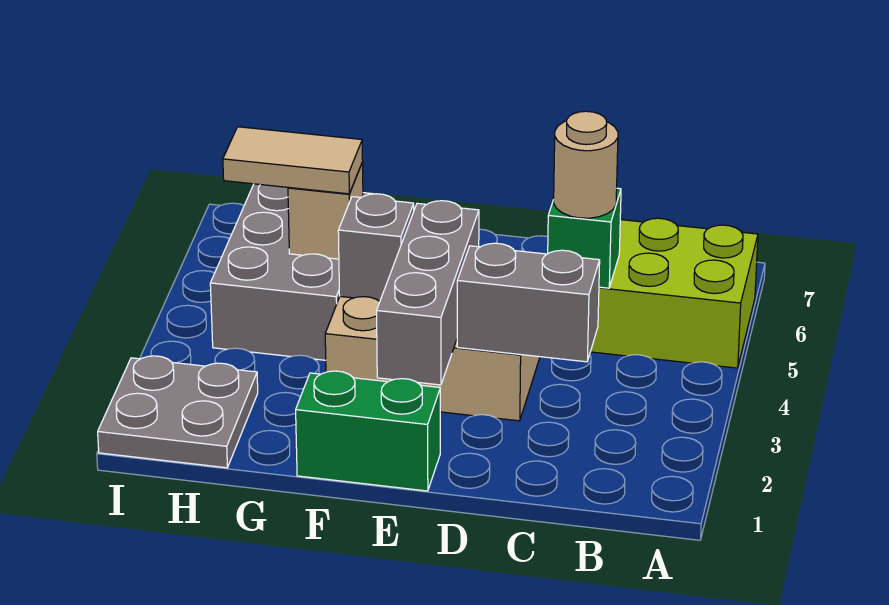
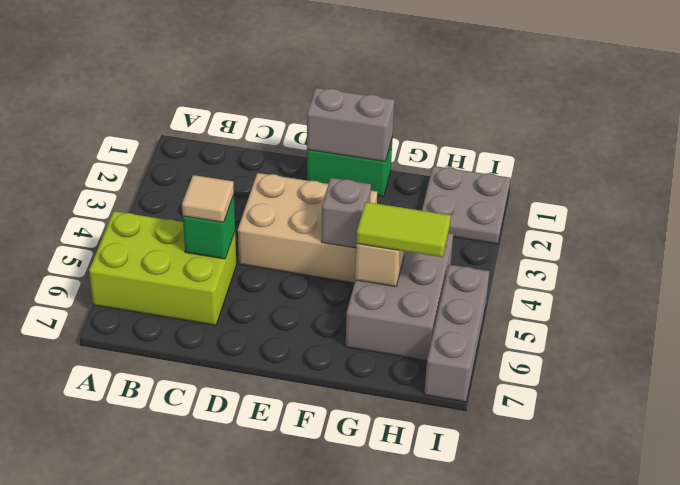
grey brick C3:D3 level 2 -> grey brick E1:F1 level 2
tan round brick C5 level 3 -> tan tile C5 level 3
grey brick E2:E4 level 2 -> grey brick I5:I7 level 1
tan tile G5:H5 level 3 -> lime tile G5:H5 level 3

